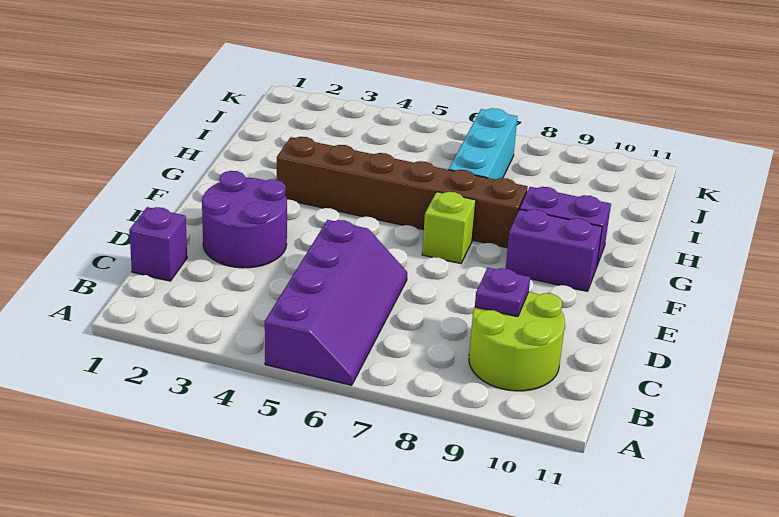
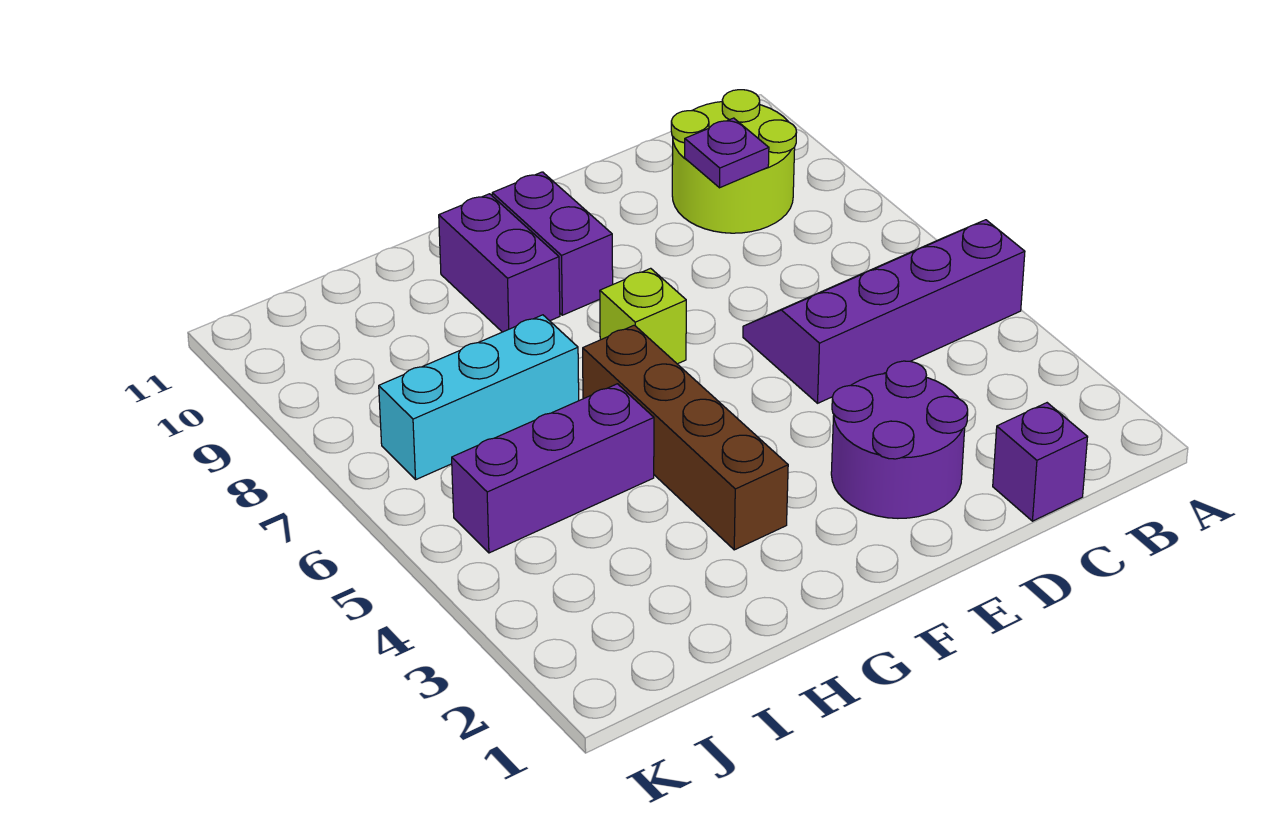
brown brick G3:G8 level 1 -> brown brick G3:G6 level 1
none -> purple brick H5:J5 level 1

